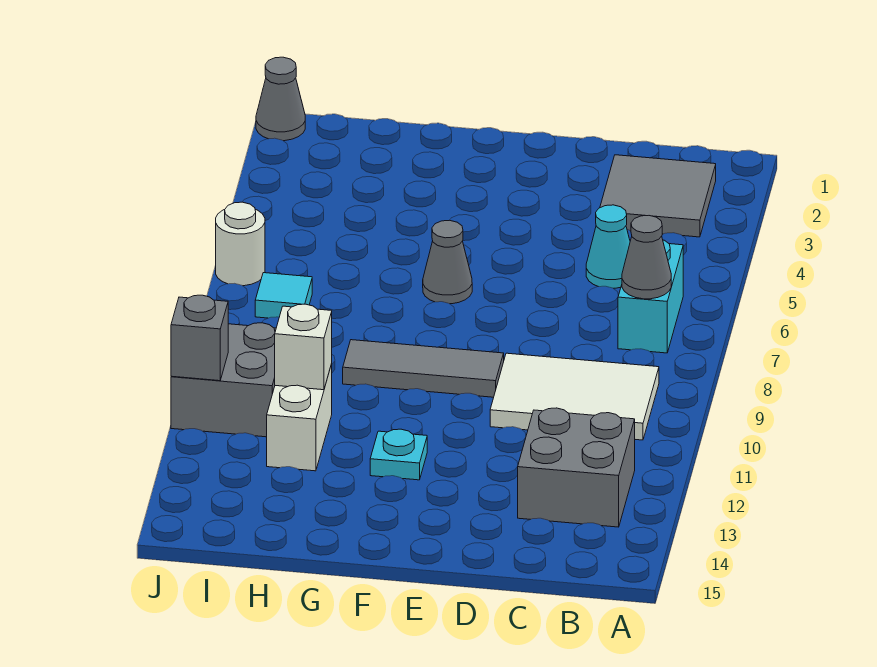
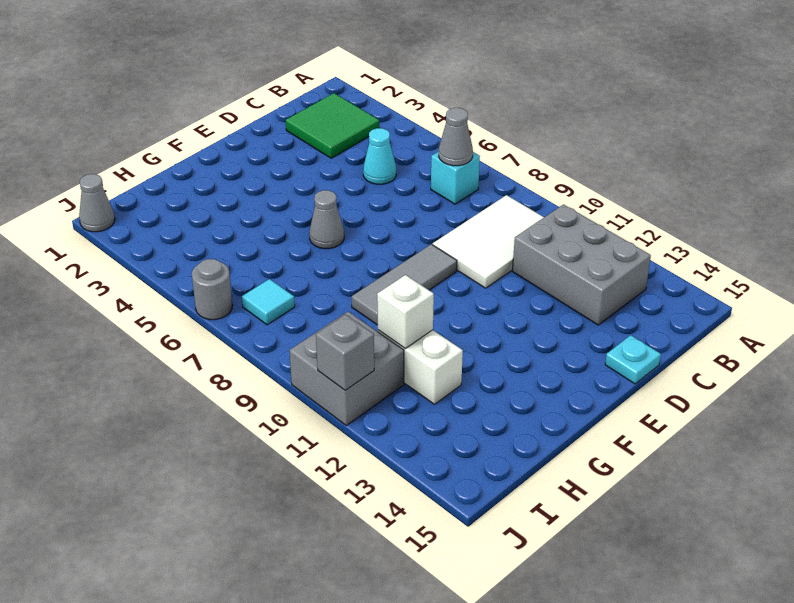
grey tile B2:C3 level 1 -> green tile B2:C3 level 1
cyan brick B6:B7 level 1 -> cyan brick B7 level 1
grey brick B12:C13 level 1 -> grey brick B11:C13 level 1
cyan plate F12 level 1 -> cyan plate D15 level 1
white round brick J6 level 1 -> grey round brick J6 level 1

